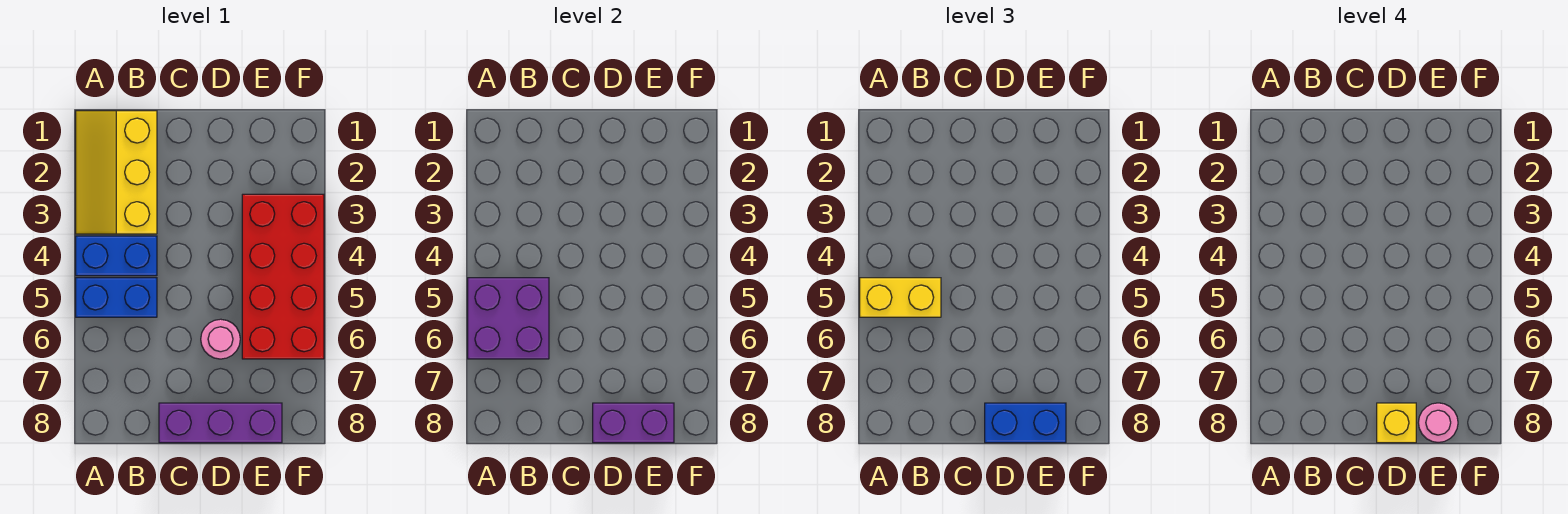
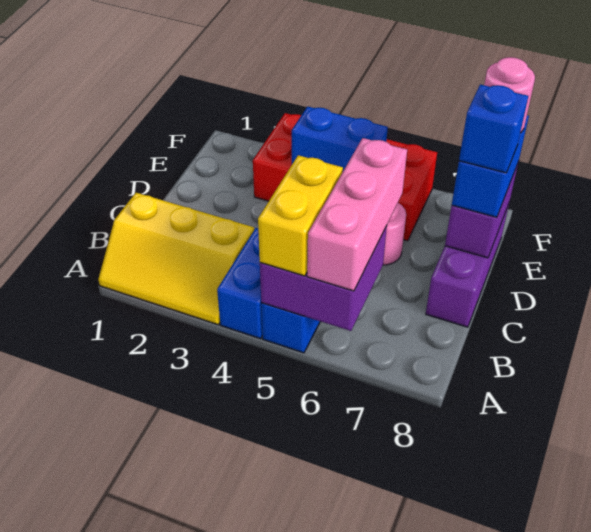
none -> pink brick A6:C6 level 3
yellow brick D8 level 4 -> blue brick D8 level 4
none -> blue brick E4:E5 level 2

